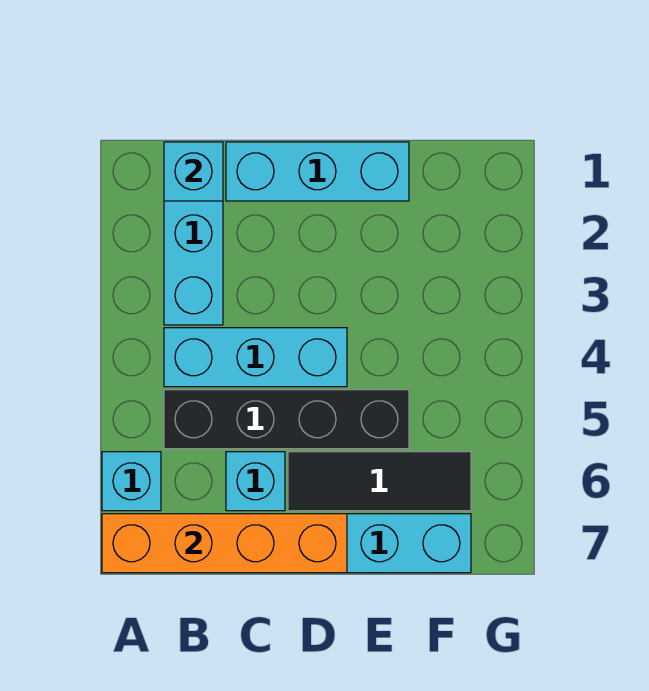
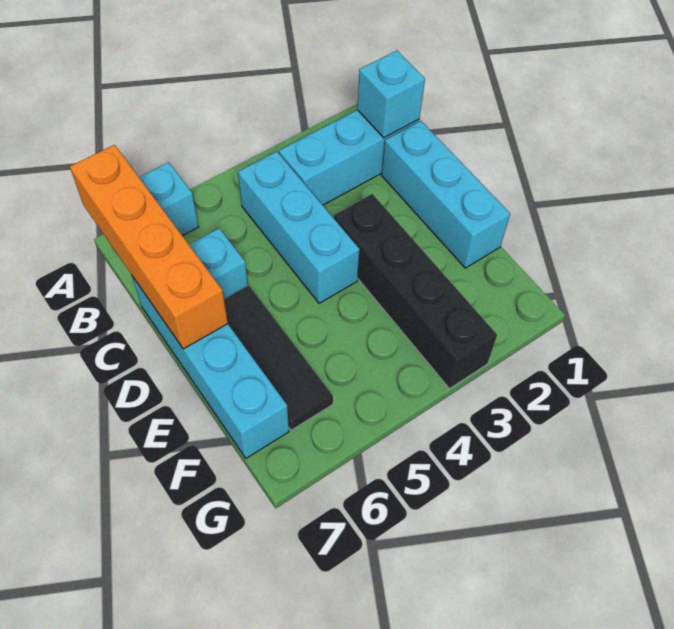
black brick B5:E5 level 1 -> black brick D3:G3 level 1

